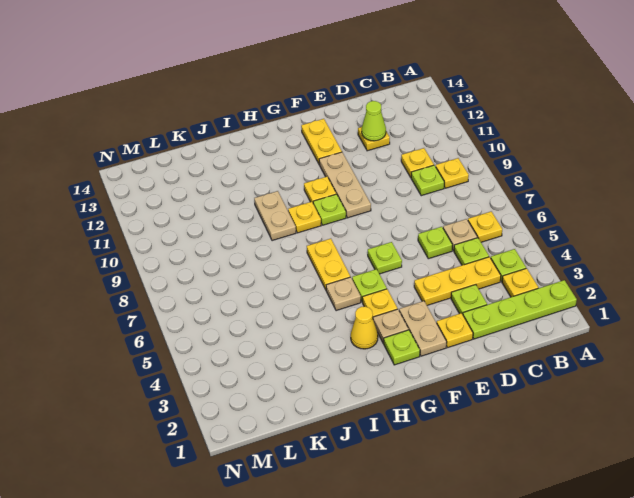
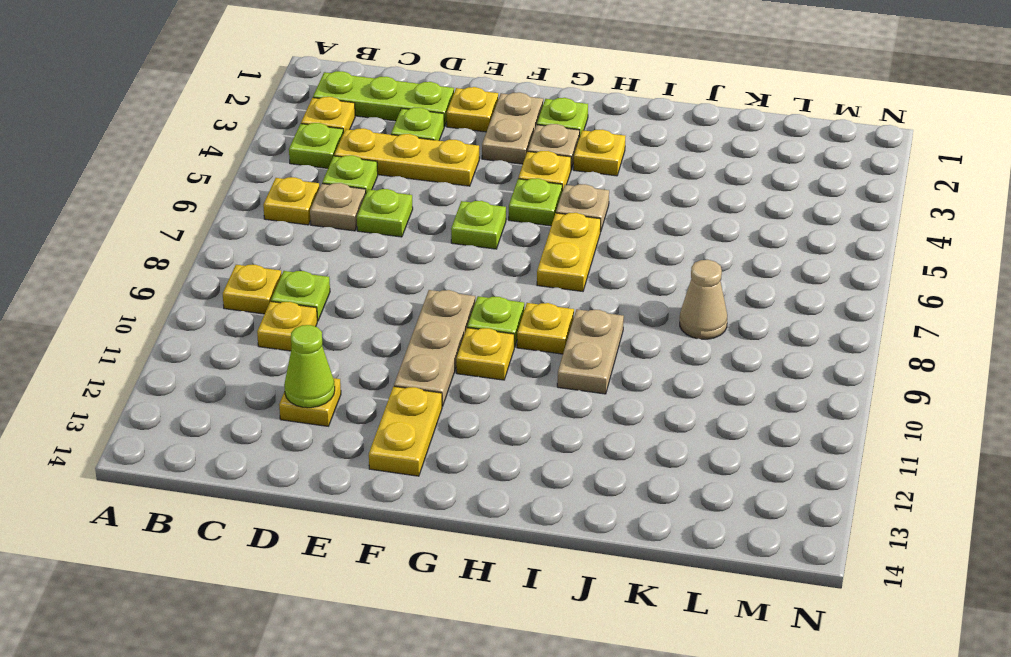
lime plate A2:D2 level 1 -> lime plate B2:D2 level 1
yellow cone H3 level 1 -> yellow plate H3 level 1
none -> tan cone K8 level 1

